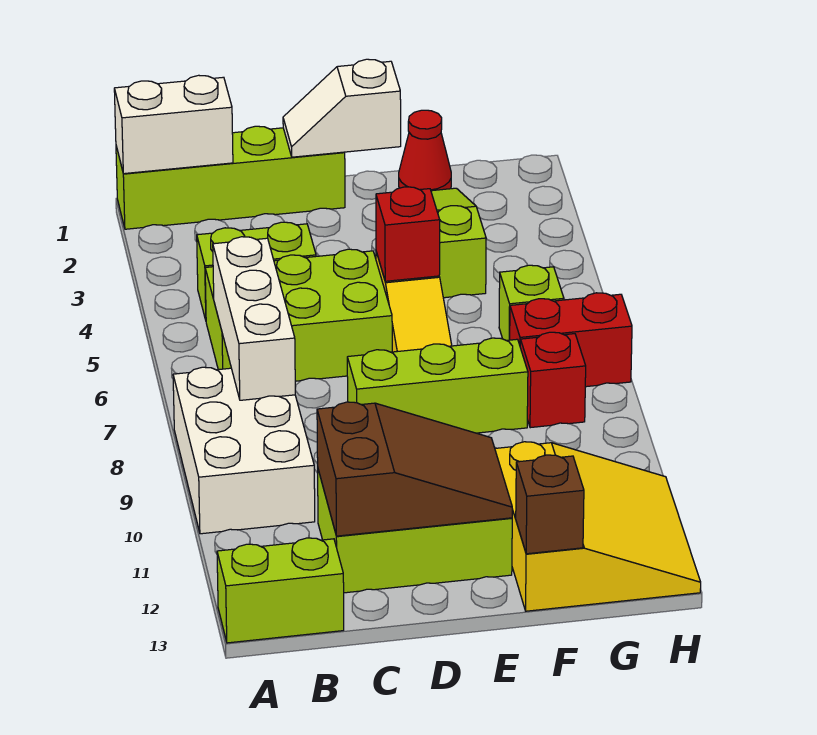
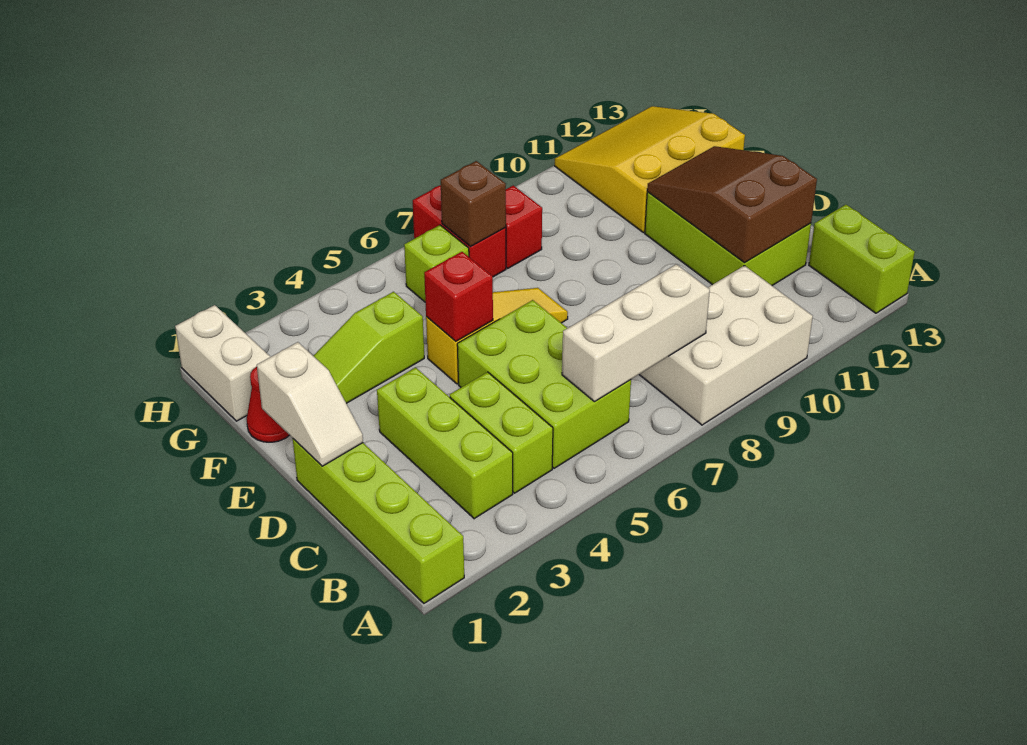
white brick A1:B1 level 2 -> white brick G1:H1 level 1
lime brick D8:F8 level 1 -> lime brick B3:D3 level 1
brown brick F13 level 2 -> brown brick G7 level 2

